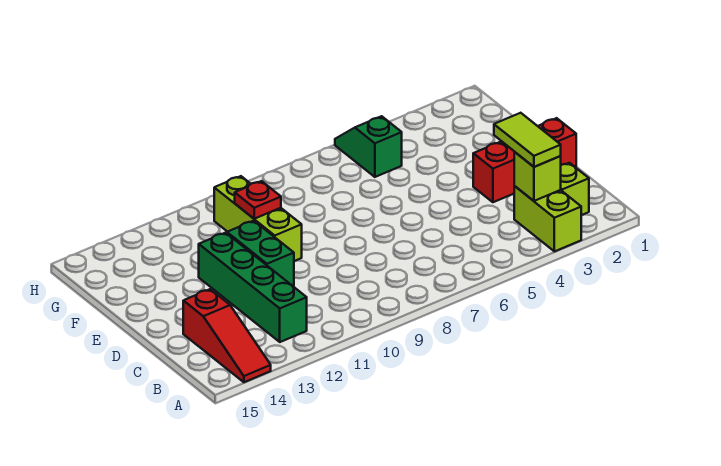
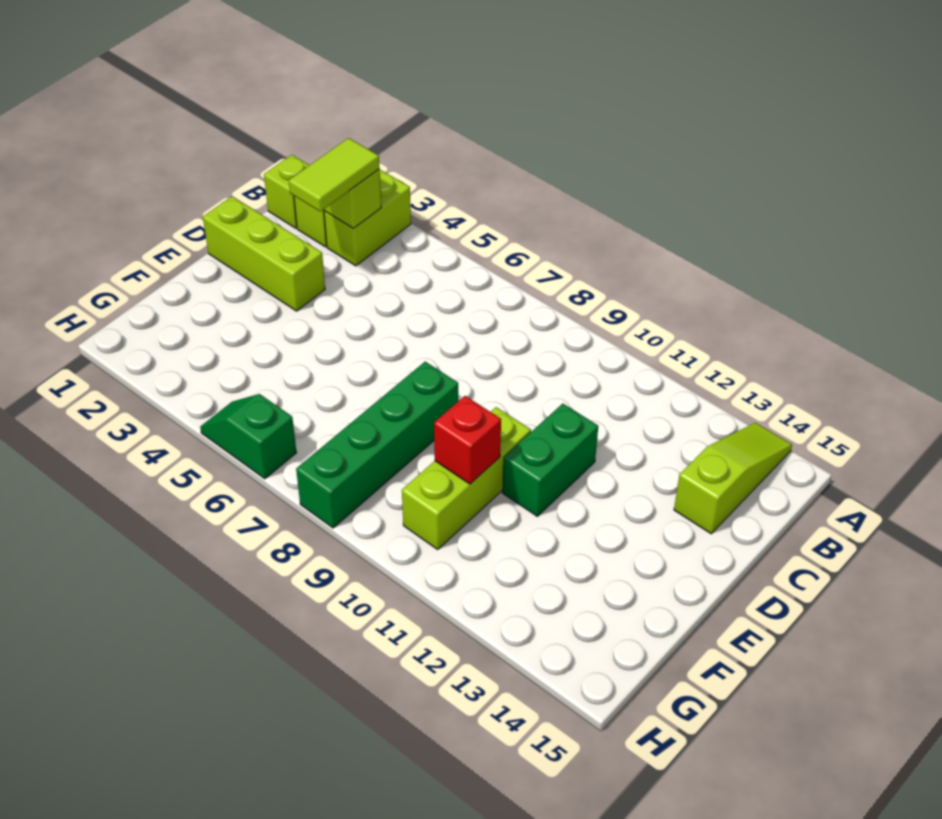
red slope A14:C14 level 1 top C -> lime slope A14:C14 level 1 top C
none -> lime brick B1 level 1
green brick B12:E12 level 1 -> green brick E8:H8 level 1
red brick D1:D3 level 1 -> lime brick D1:D3 level 1
red plate F10 level 2 -> red brick F10 level 2
green slope G5:H5 level 1 top G -> green slope H5:H6 level 1 top 6

